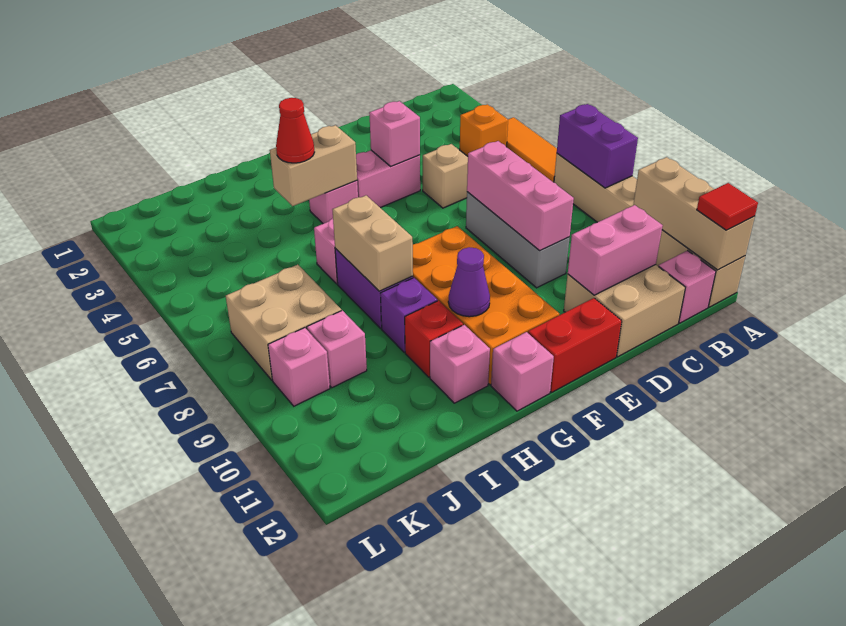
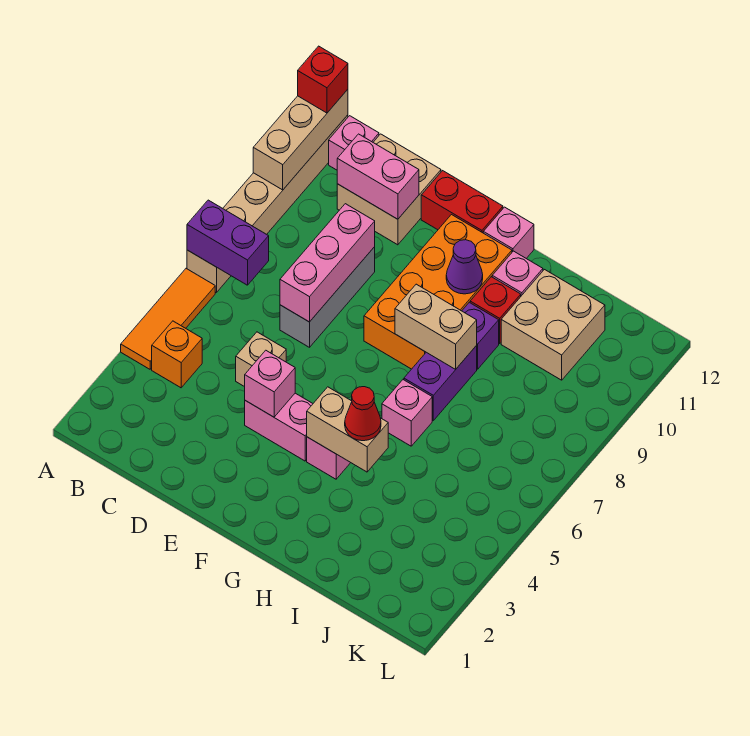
purple brick A7:A8 level 2 -> purple brick A7:B7 level 2
red tile A12 level 3 -> red brick A12 level 3
tan brick H7:H8 level 2 -> tan brick G8:H8 level 2
tan brick J7:K8 level 1 -> tan brick I10:J11 level 1
pink brick J9 level 1 -> none
pink brick K9 level 1 -> none

